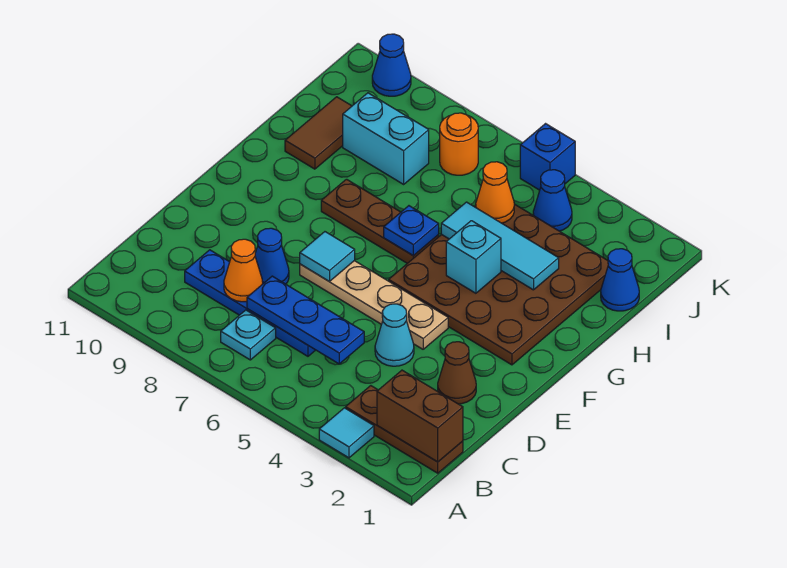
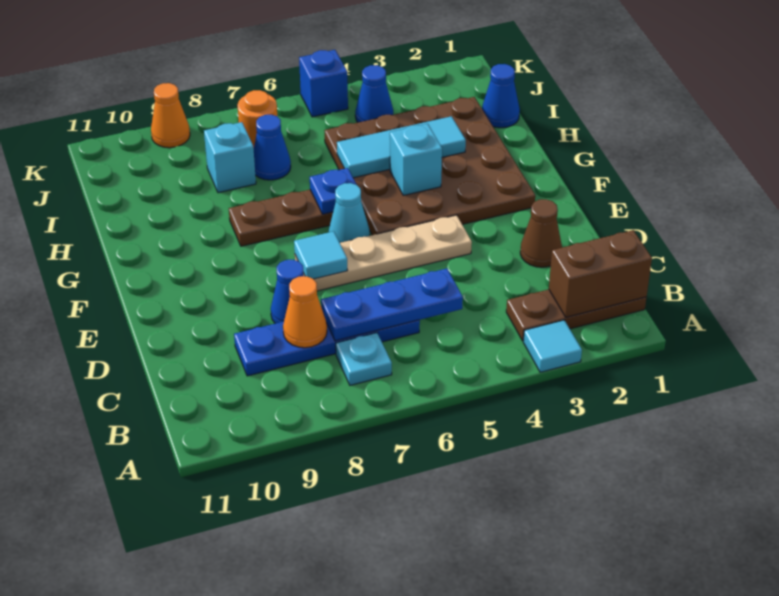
cyan cone D4 level 1 -> cyan cone F6 level 1
brown tile H10:I10 level 1 -> none
orange cone I5 level 2 -> orange cone K9 level 1
cyan brick I8:I9 level 1 -> cyan brick I8 level 1
blue cone K10 level 1 -> blue cone I7 level 1

